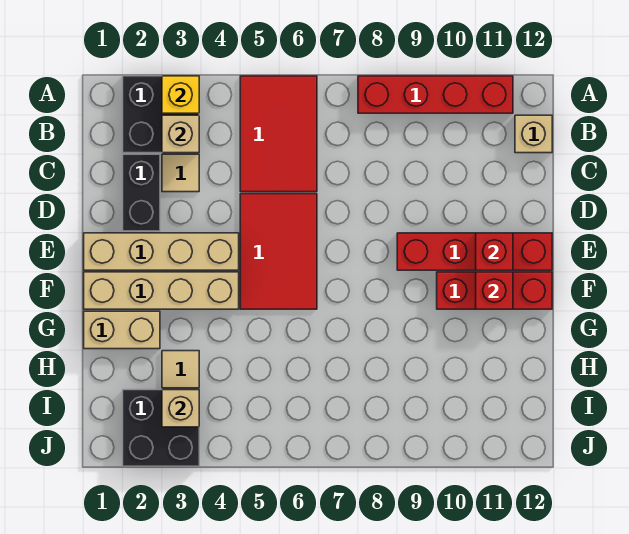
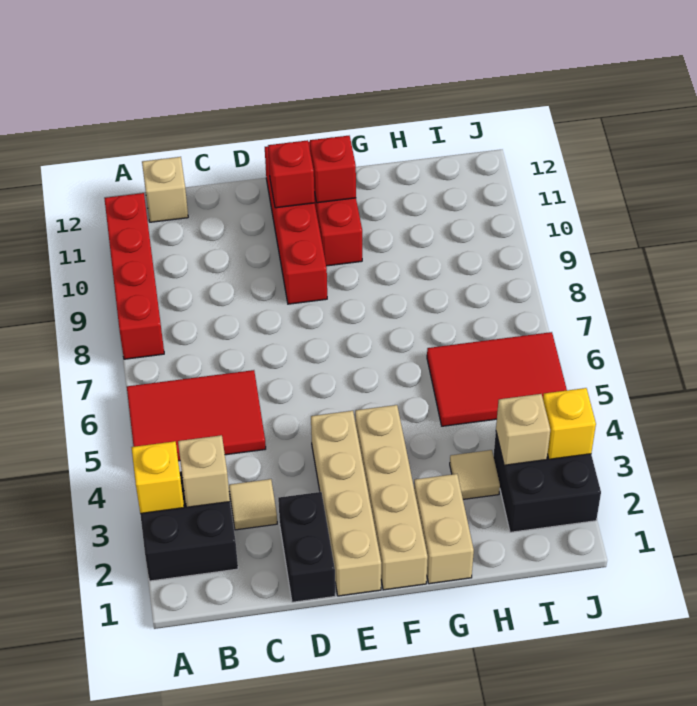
black brick C2:D2 level 1 -> black brick D1:D2 level 1
red tile D5:F6 level 1 -> red tile H5:J6 level 1
none -> yellow brick J3 level 2

